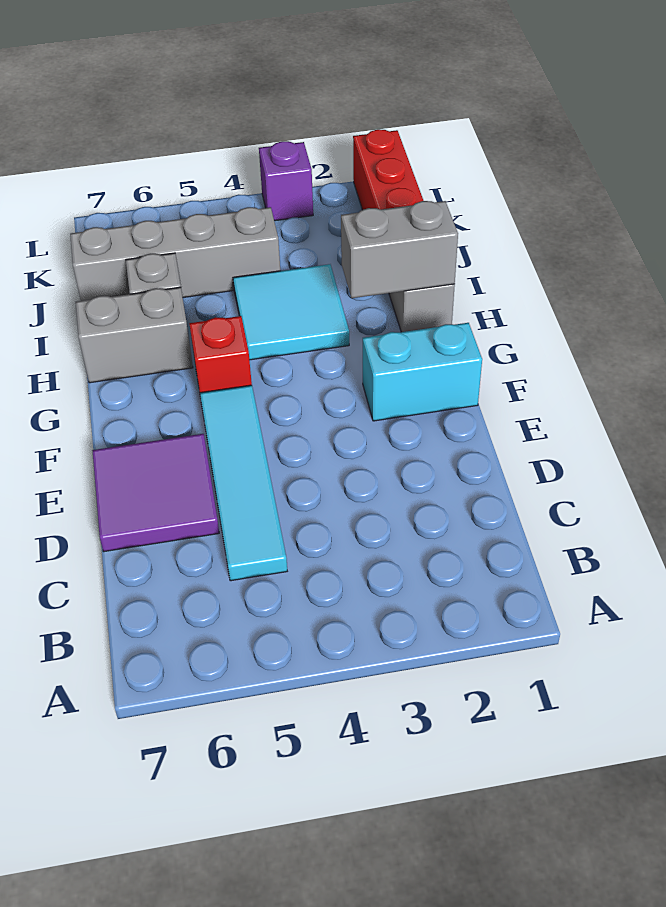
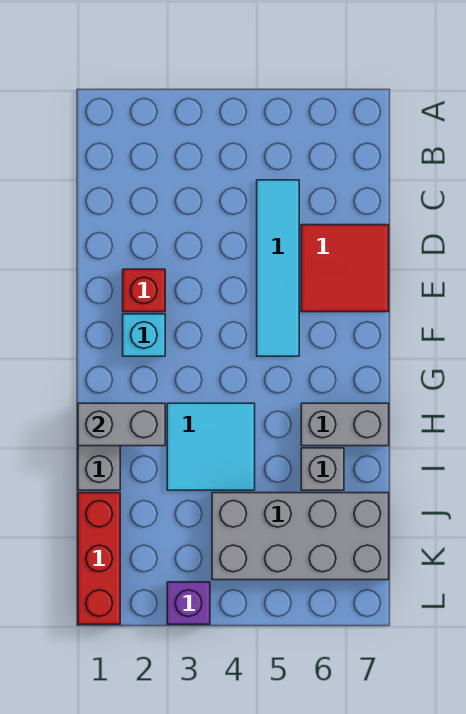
purple tile D6:E7 level 1 -> red tile D6:E7 level 1
cyan brick F1:F2 level 1 -> cyan brick F2 level 1
red brick G5 level 1 -> red brick E2 level 1
grey brick J4:J7 level 1 -> grey brick J4:K7 level 1

